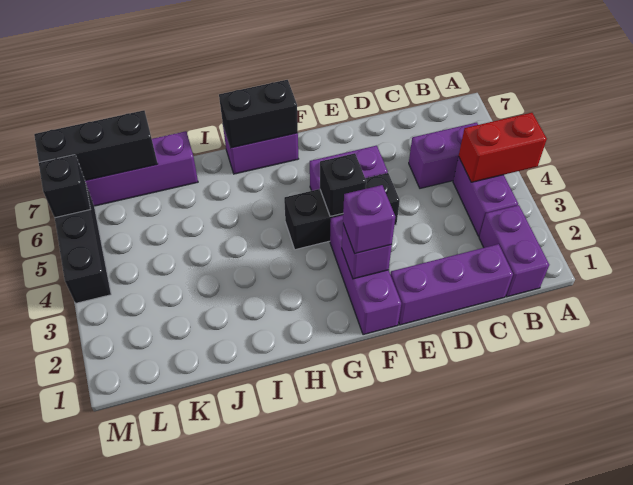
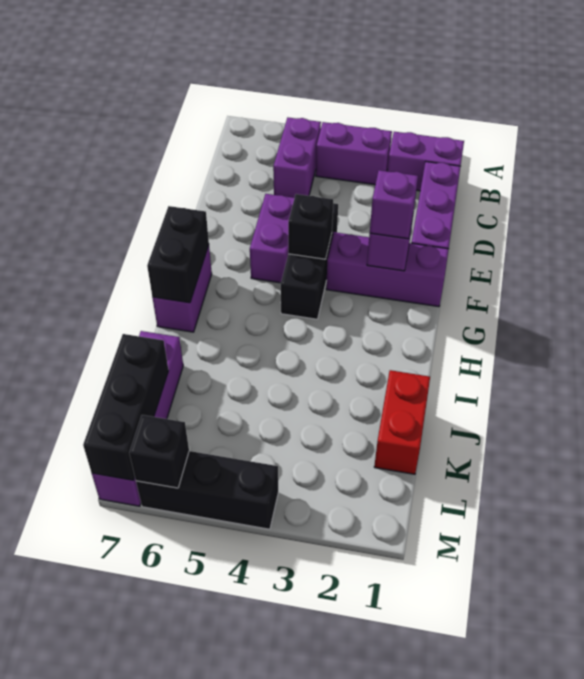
red brick A4:B4 level 2 -> red brick J1:K1 level 1

